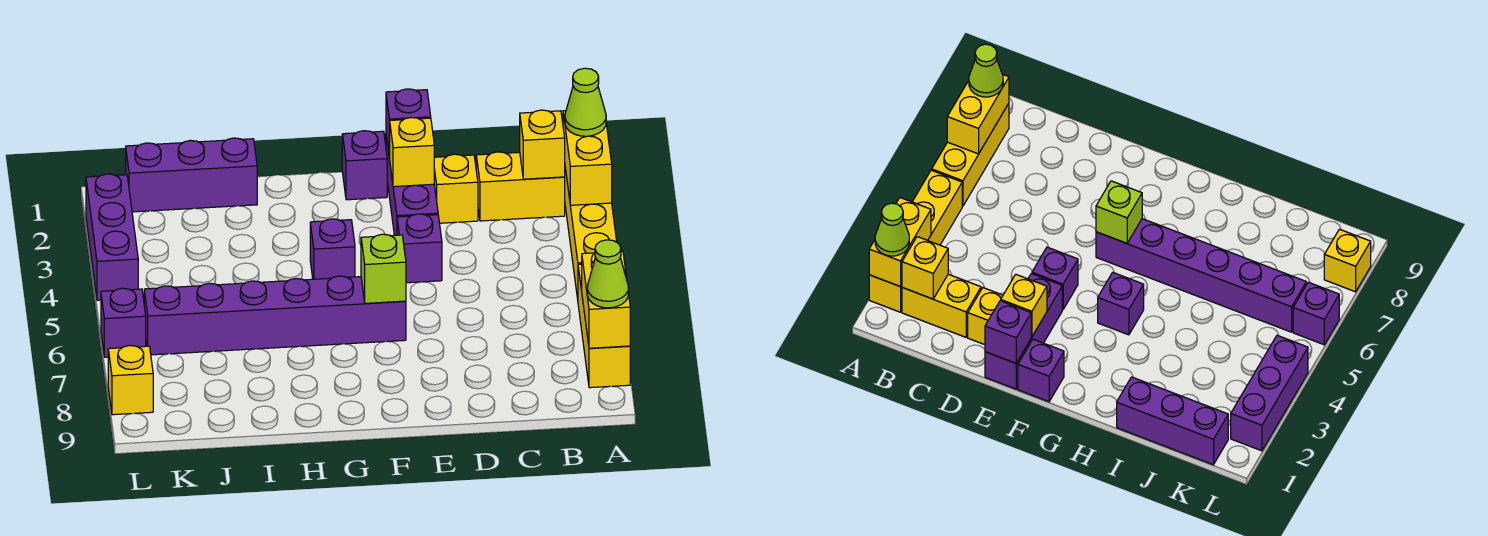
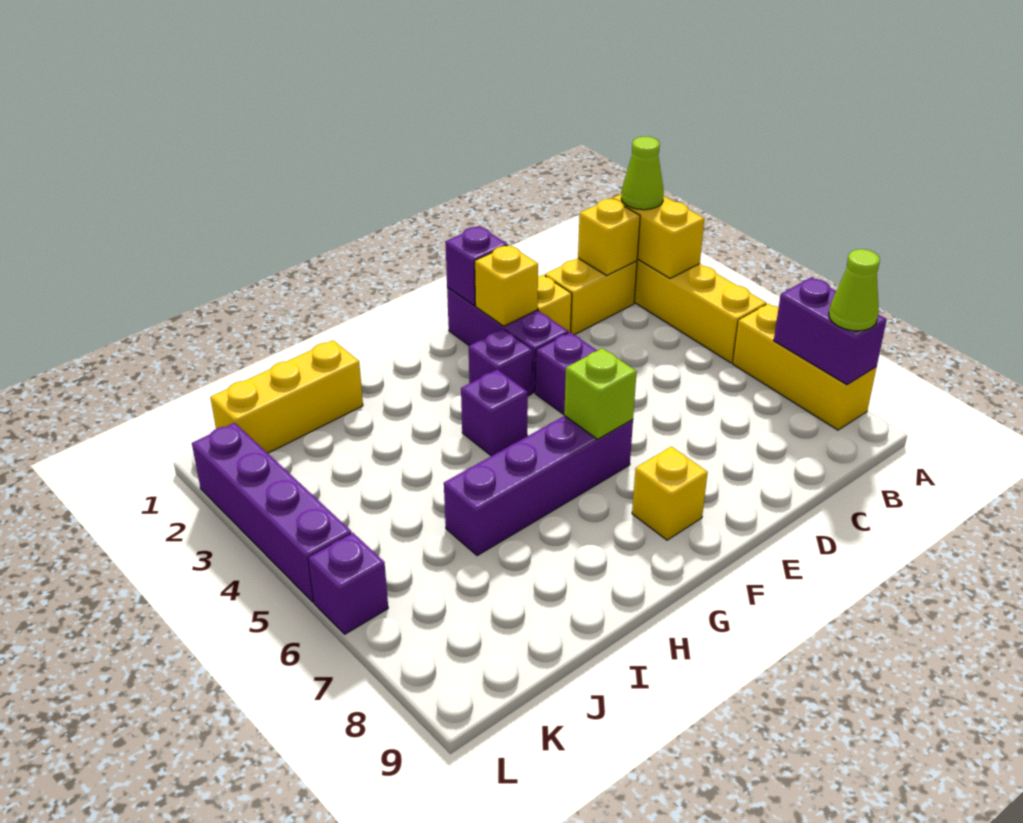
yellow brick A7:A8 level 2 -> purple brick A7:A8 level 2
purple brick F1 level 1 -> purple brick F3 level 1
purple brick F6:K6 level 1 -> purple brick F6:I6 level 1
purple brick I1:K1 level 1 -> yellow brick I1:K1 level 1
purple brick L2:L4 level 1 -> purple brick L2:L5 level 1
yellow brick L8 level 1 -> yellow brick F8 level 1

